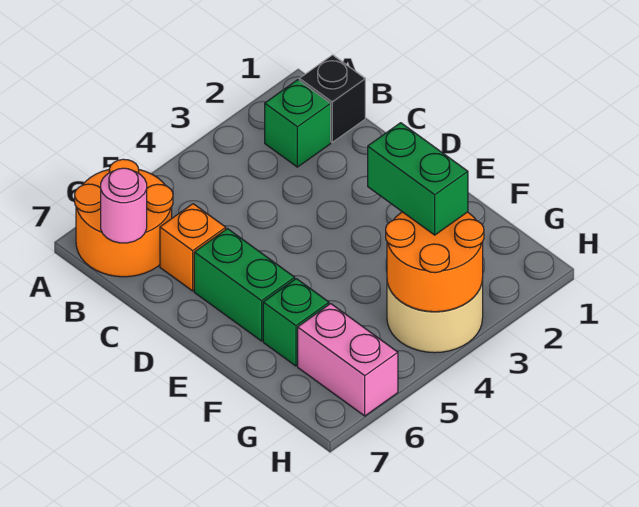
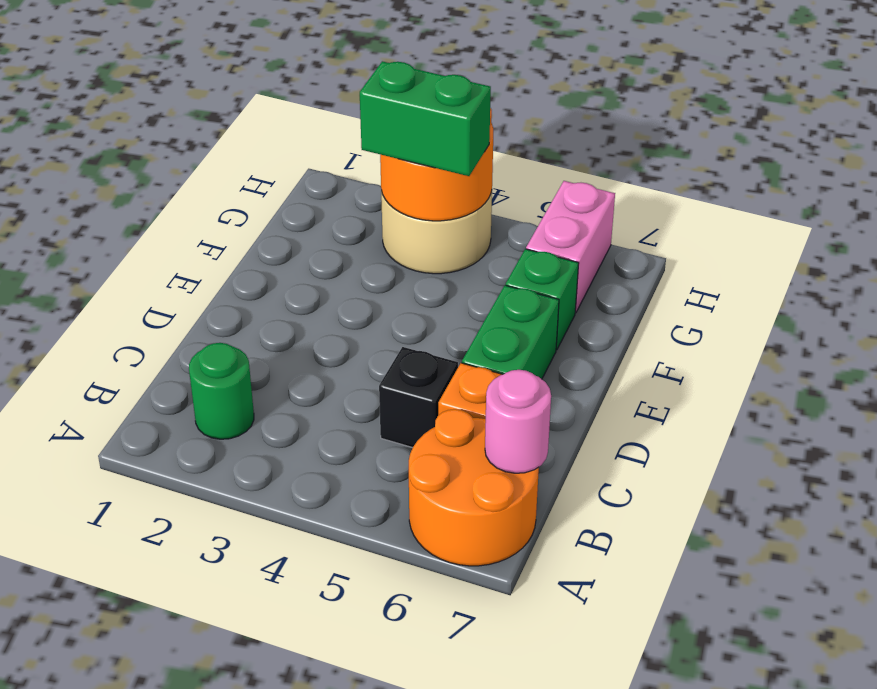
black brick B1 level 1 -> black brick C5 level 1
green brick B2 level 1 -> green round brick B2 level 1
green brick F3:G3 level 3 -> green brick G3:G4 level 3

